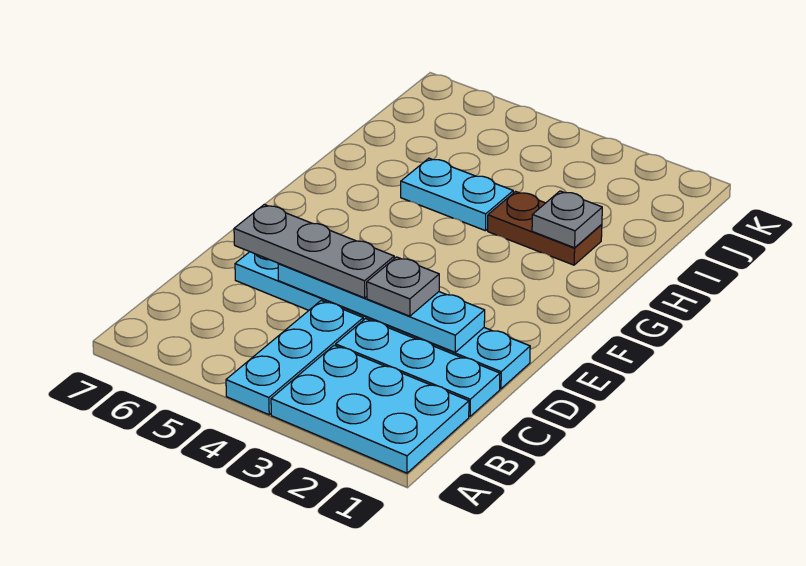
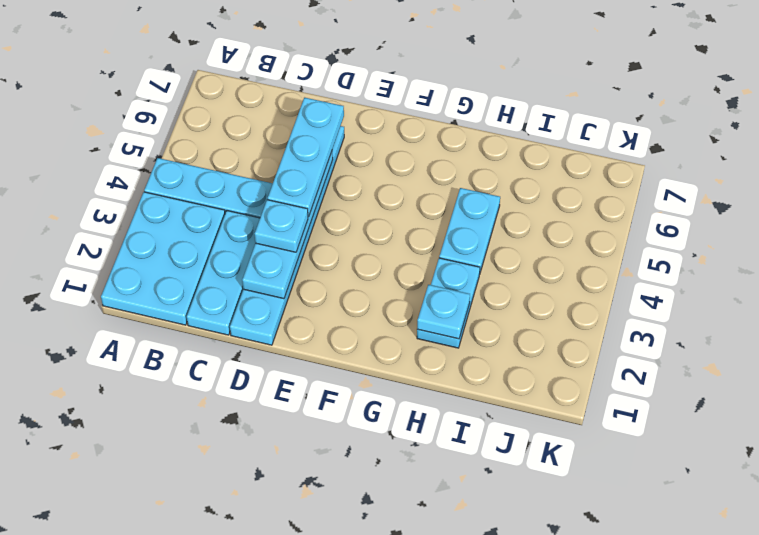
grey plate D3 level 3 -> cyan plate D3 level 3
grey plate D4:D6 level 3 -> cyan plate D4:D6 level 3
brown plate H2:H3 level 1 -> cyan plate H2:H3 level 1
grey plate H2 level 2 -> cyan plate H2 level 2

